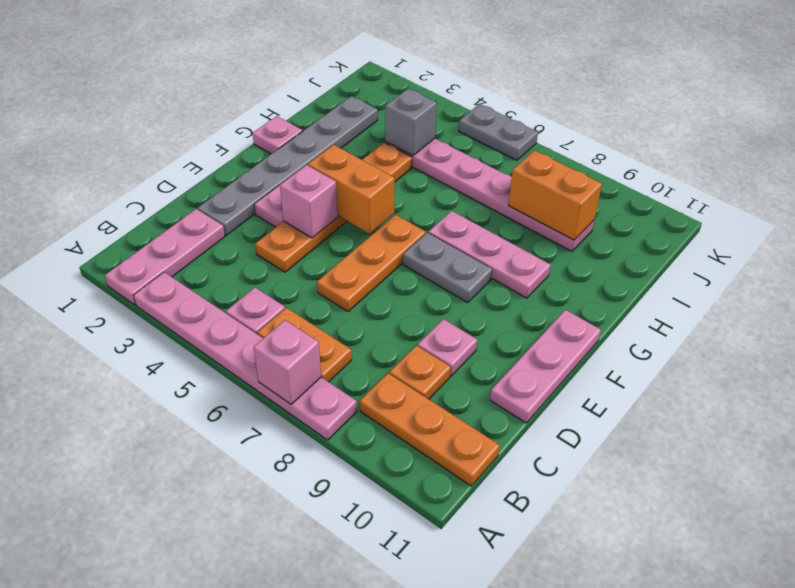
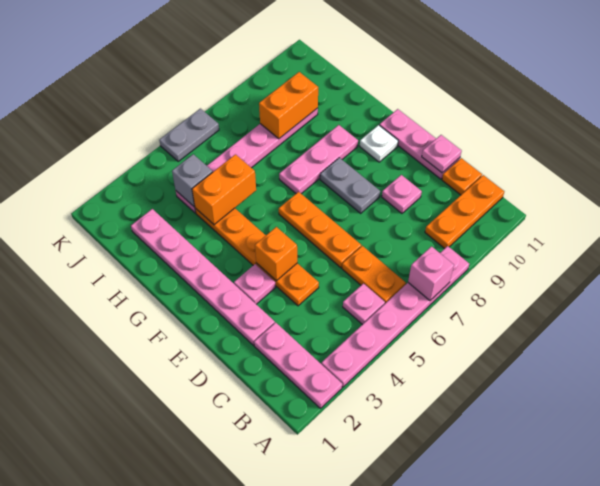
orange plate B6:B7 level 1 -> orange plate B6:C6 level 1
orange plate C9 level 1 -> orange plate C11 level 1
grey plate D2:I2 level 1 -> pink plate D2:I2 level 1
pink brick E4 level 2 -> orange brick E4 level 2
orange brick F4:F5 level 2 -> orange brick H4:H5 level 2
grey plate F7:F8 level 1 -> grey plate E8:F8 level 1
none -> white plate F10 level 1
pink plate G1 level 1 -> pink plate D11 level 2

